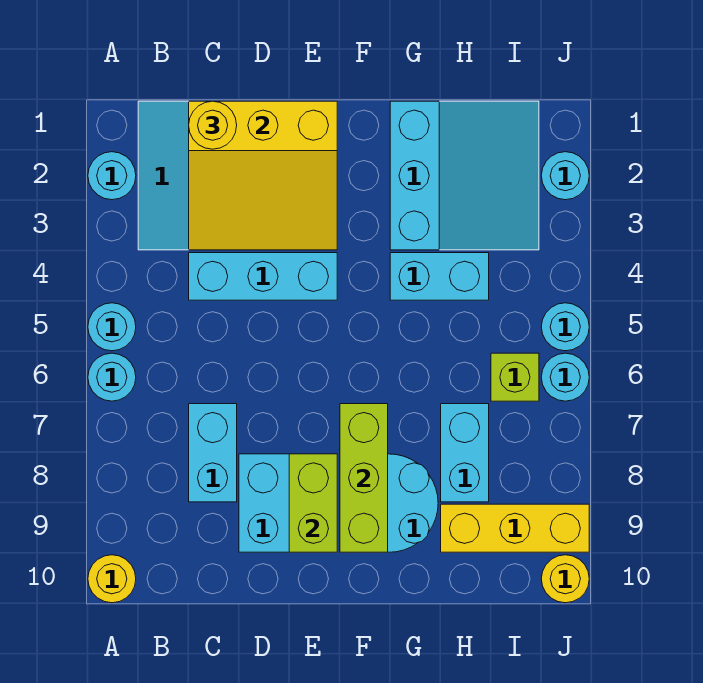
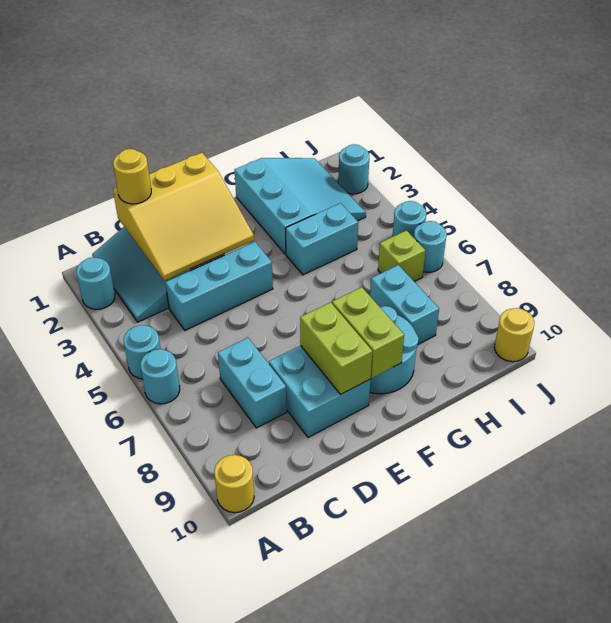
lime brick F7:F9 level 2 -> lime brick F8:F9 level 2
yellow brick H9:J9 level 1 -> none

